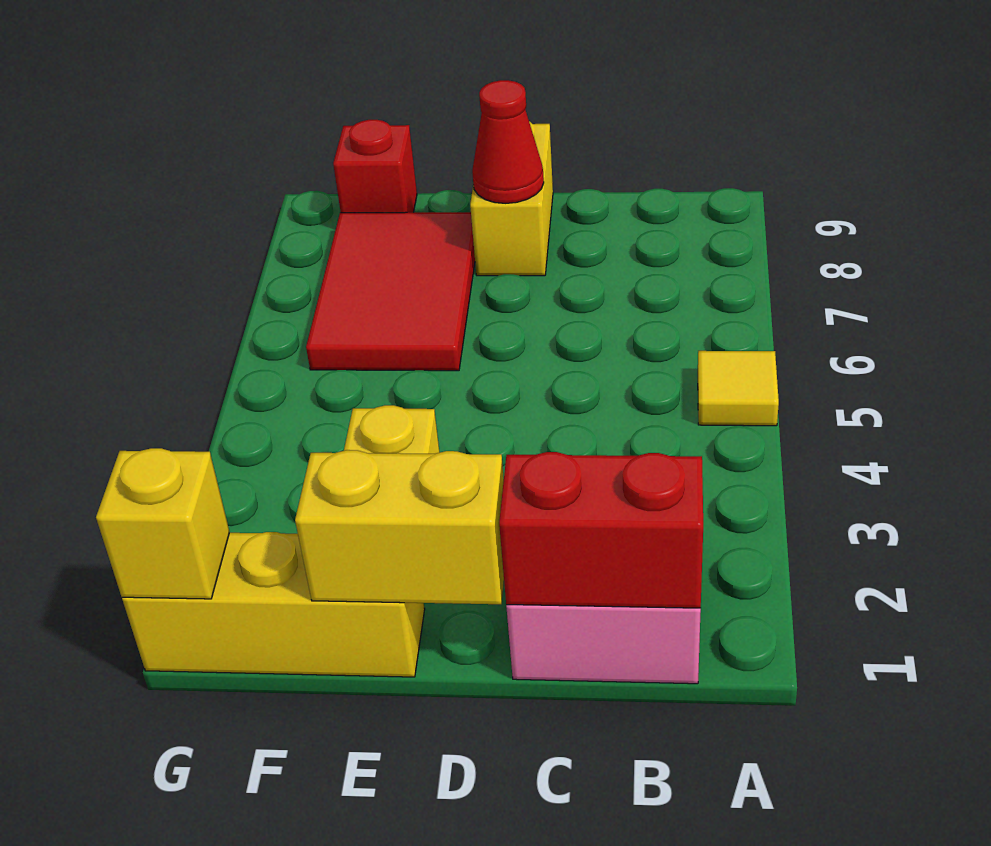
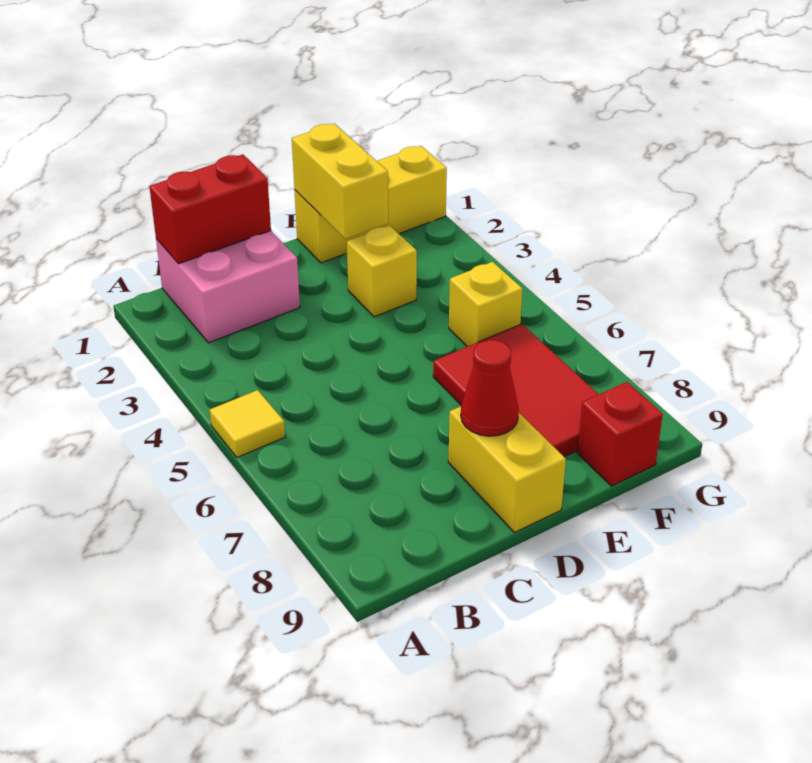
yellow brick D1:E1 level 2 -> yellow brick E1:E2 level 2
yellow brick G1 level 2 -> yellow brick F5 level 1

